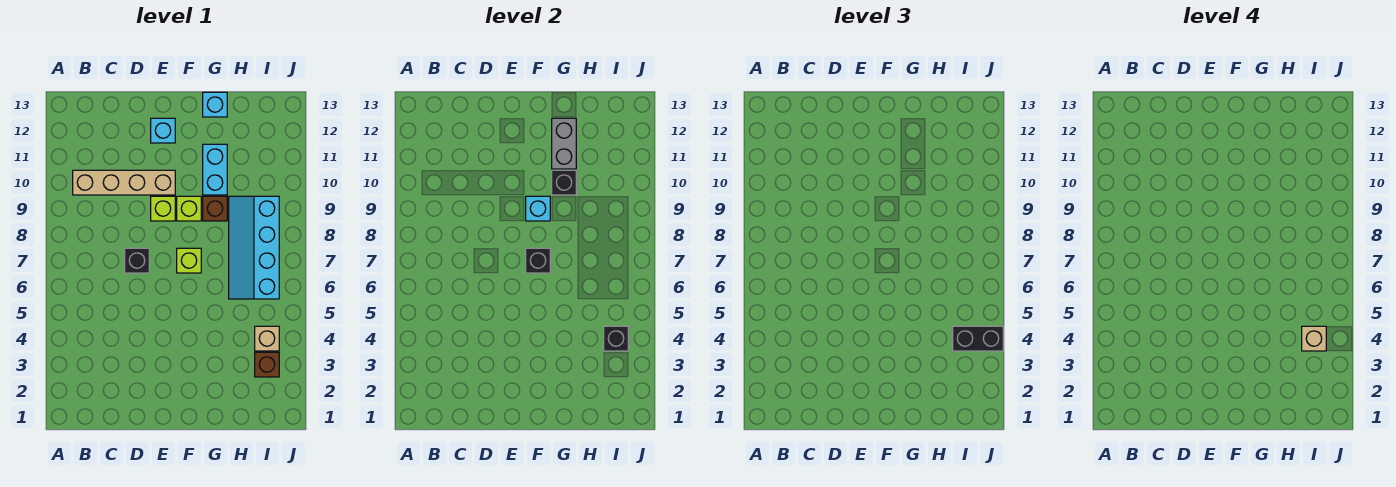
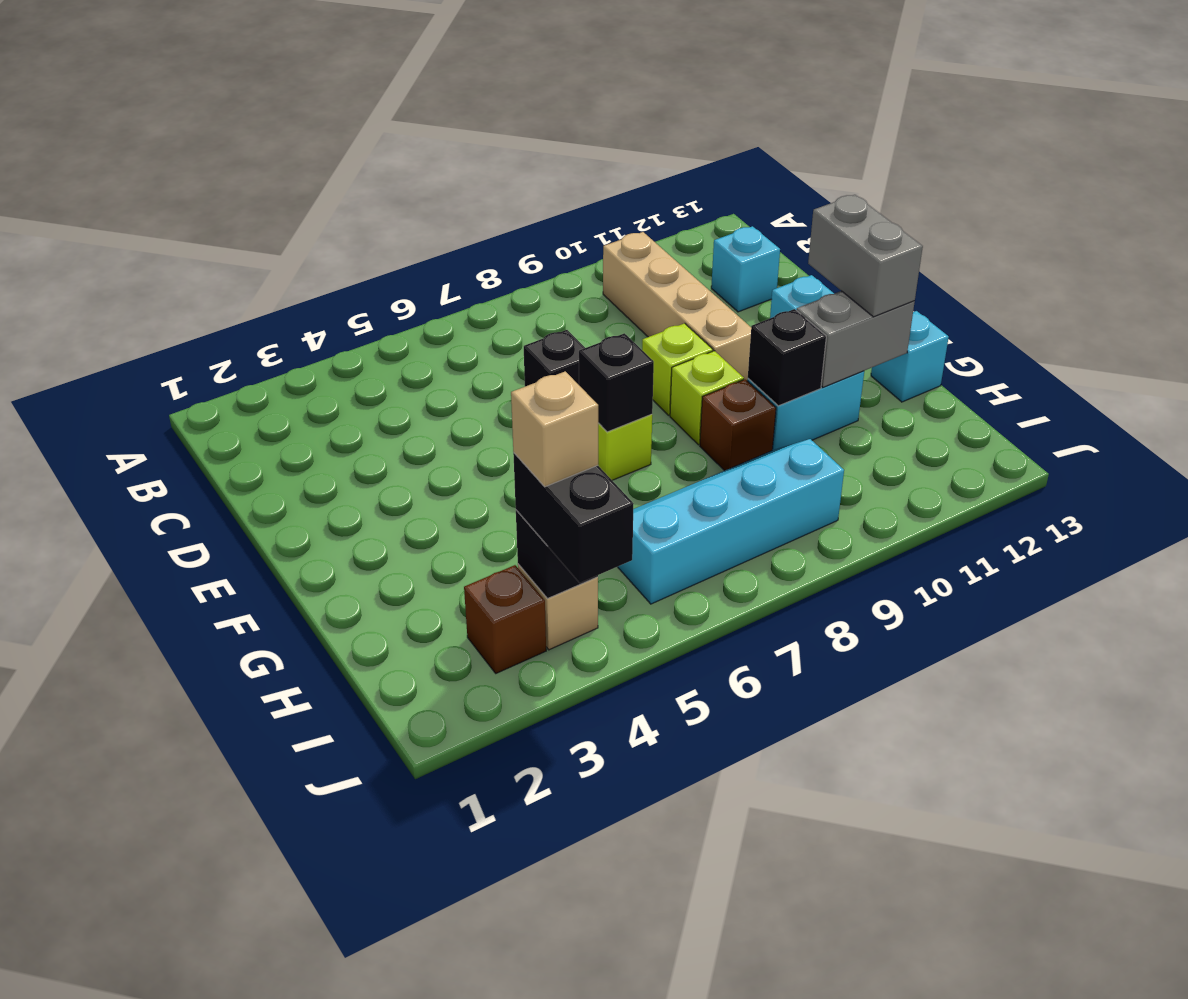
cyan brick F9 level 2 -> cyan brick C12 level 1
none -> grey brick F12:G12 level 3

